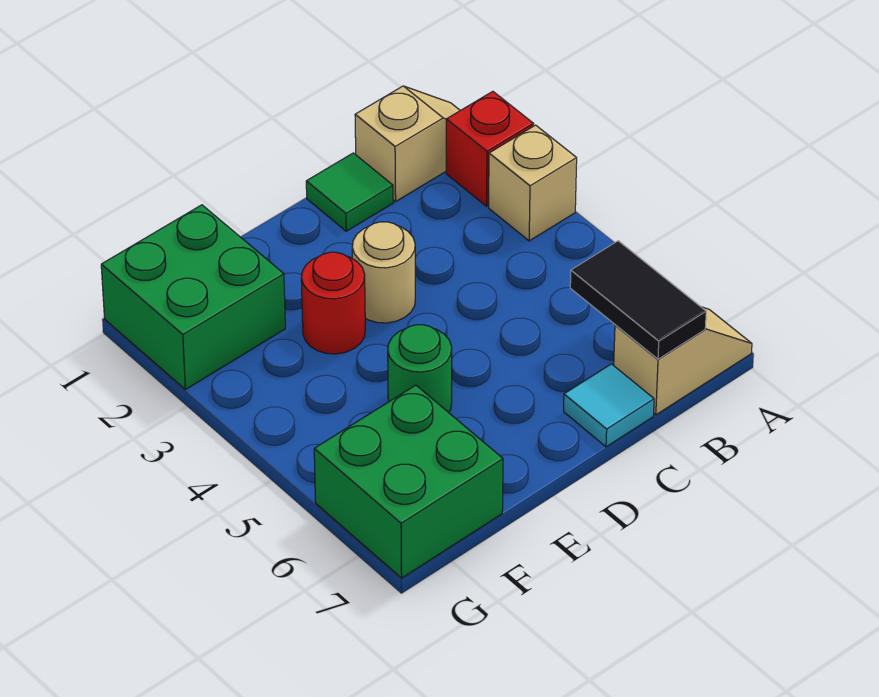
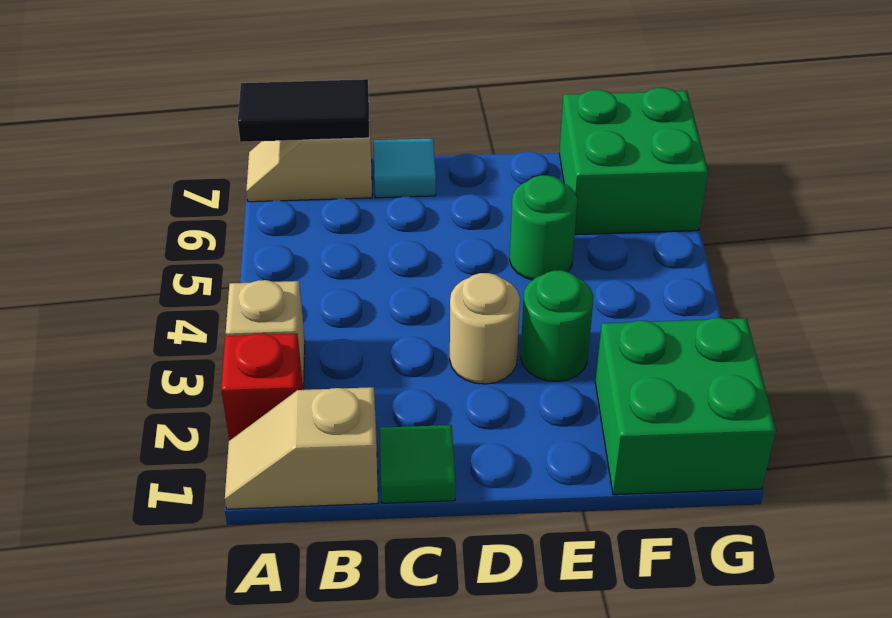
black tile B6:B7 level 2 -> black tile A7:B7 level 2
red round brick E3 level 1 -> green round brick E3 level 1

